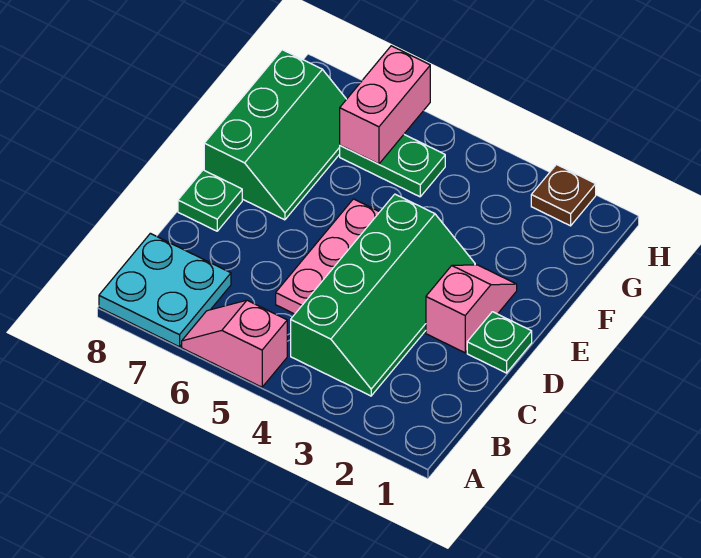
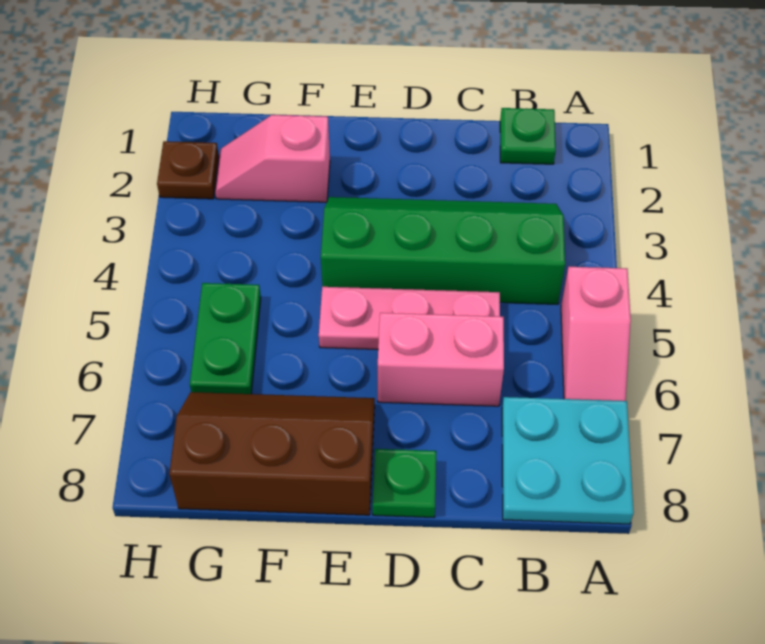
green plate D1 level 1 -> green plate B1 level 1
pink slope D2:E2 level 1 top D -> pink slope F2:G2 level 1 top F
green slope E7:G8 level 1 top 8 -> brown slope E7:G8 level 1 top 8
pink brick G6:H6 level 2 -> pink brick C6:D6 level 1

